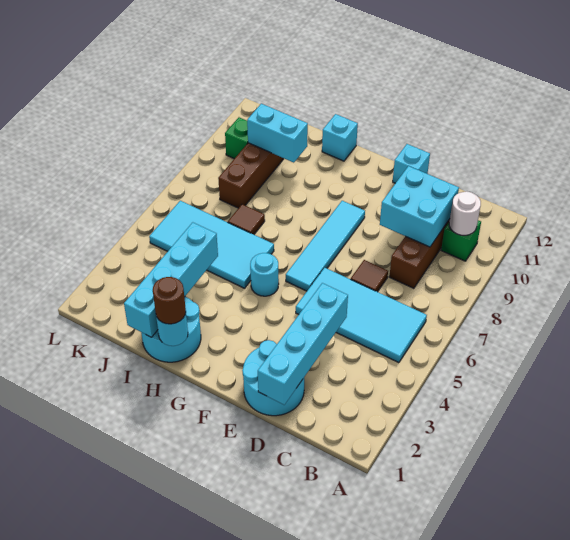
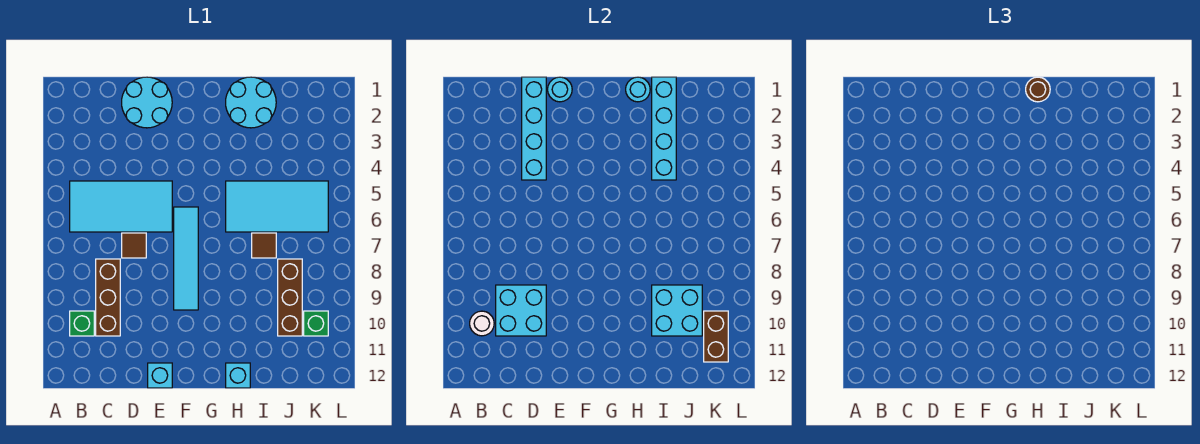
cyan round brick G5 level 1 -> cyan round brick E1 level 2
cyan brick I10:J10 level 2 -> cyan brick I9:J10 level 2
none -> brown brick K10:K11 level 2

